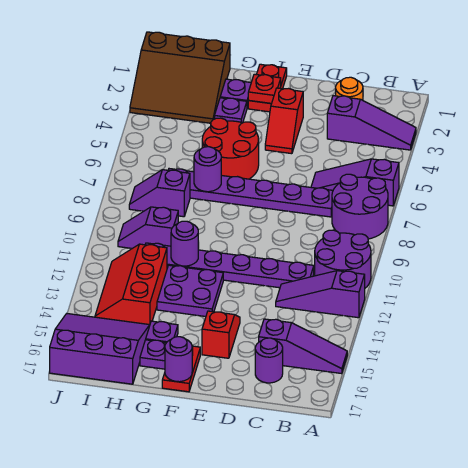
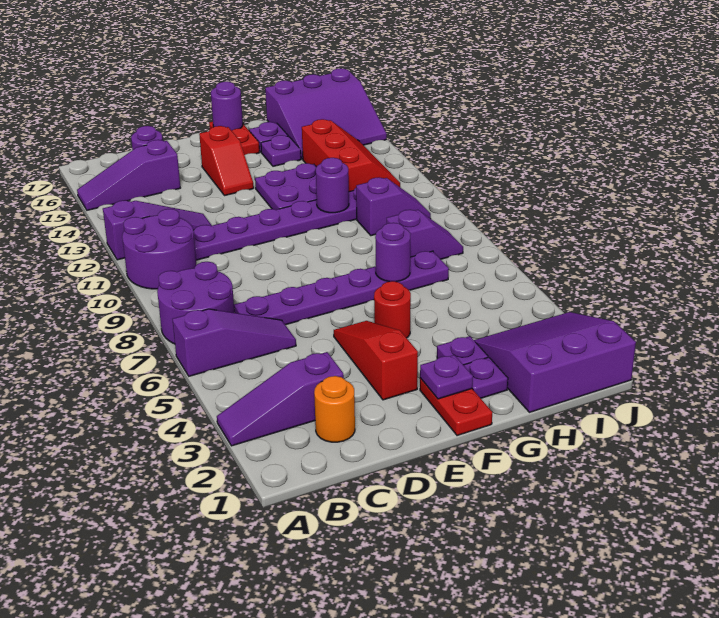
red slope E3:E4 level 1 top 3 -> red slope E3:E5 level 1 top 3
red plate F2 level 2 -> purple plate F2 level 2
red round brick F5:G6 level 1 -> red round brick F5 level 1
brown slope H1:J3 level 1 top 1 -> purple slope H1:J3 level 1 top 1

